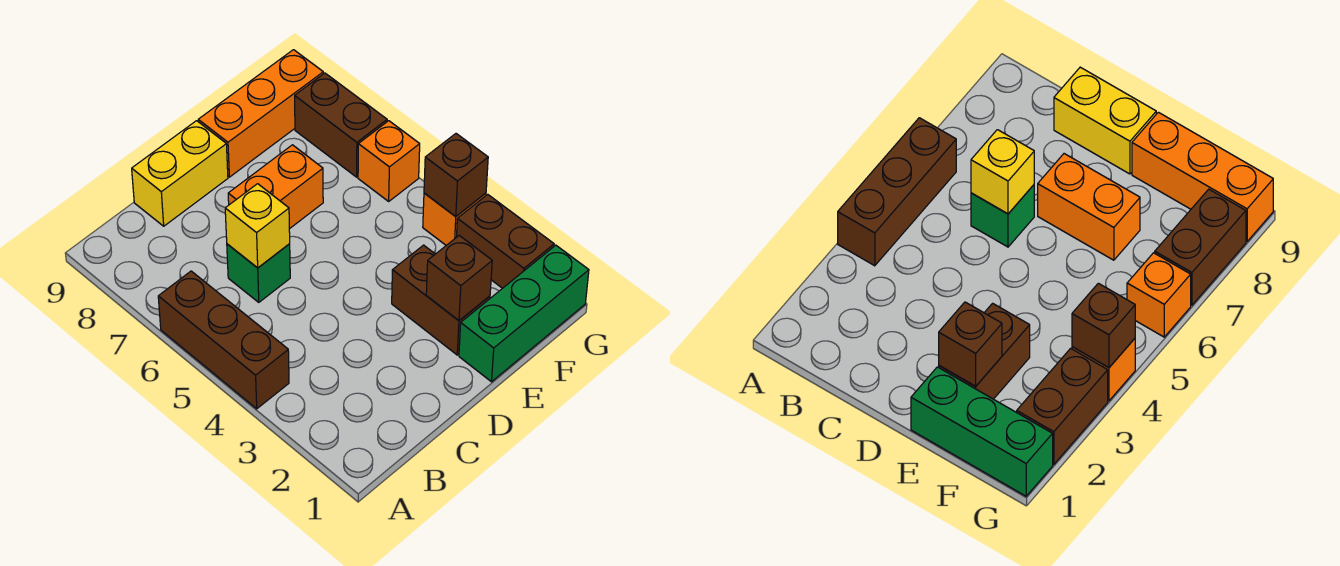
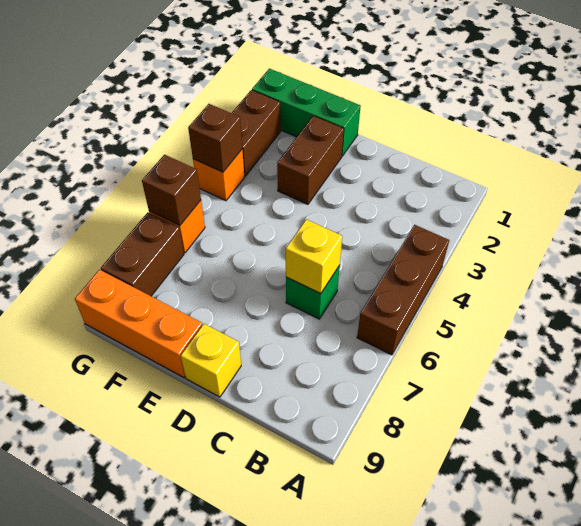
yellow brick C9:D9 level 1 -> yellow brick D9 level 1
orange brick D7:E7 level 1 -> none
brown brick E2 level 2 -> brown brick G6 level 2

